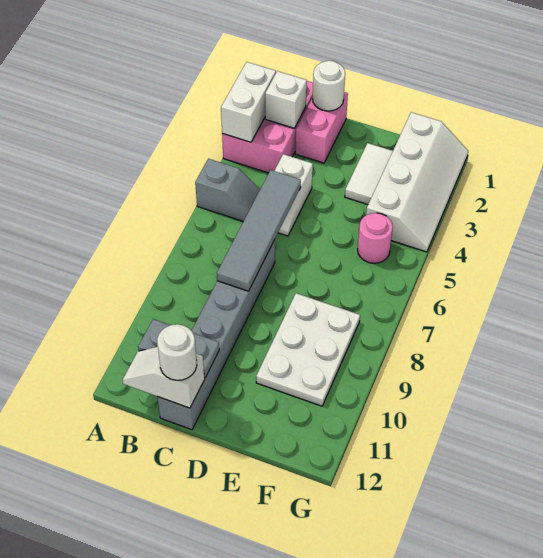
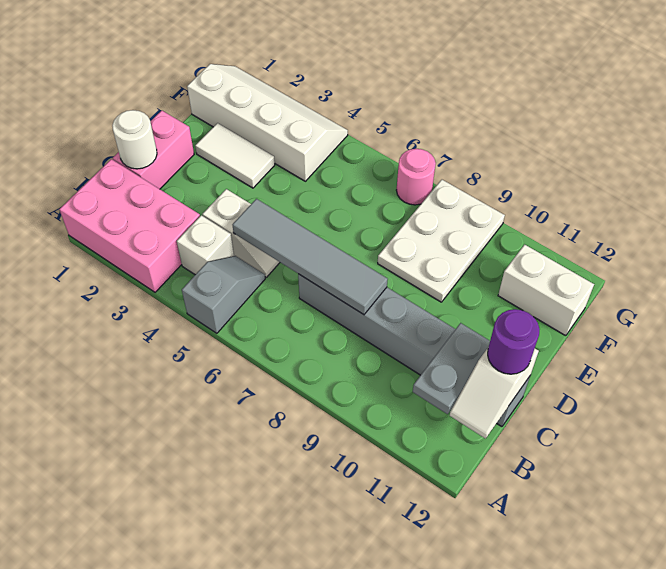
white brick A2:A3 level 2 -> white brick F11:F12 level 1
white brick B2 level 2 -> white brick B4 level 1
pink brick C1:C2 level 1 -> pink brick C1:D1 level 1
white round brick C12 level 3 -> purple round brick C12 level 3
white plate E8:F10 level 1 -> white plate E8:G9 level 1
pink round brick F5 level 1 -> pink round brick G7 level 1

